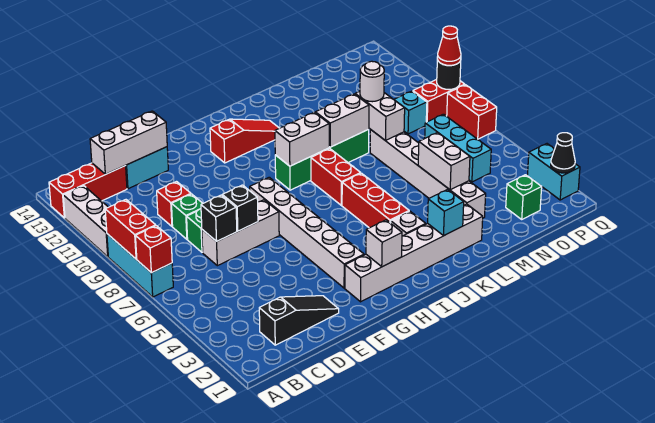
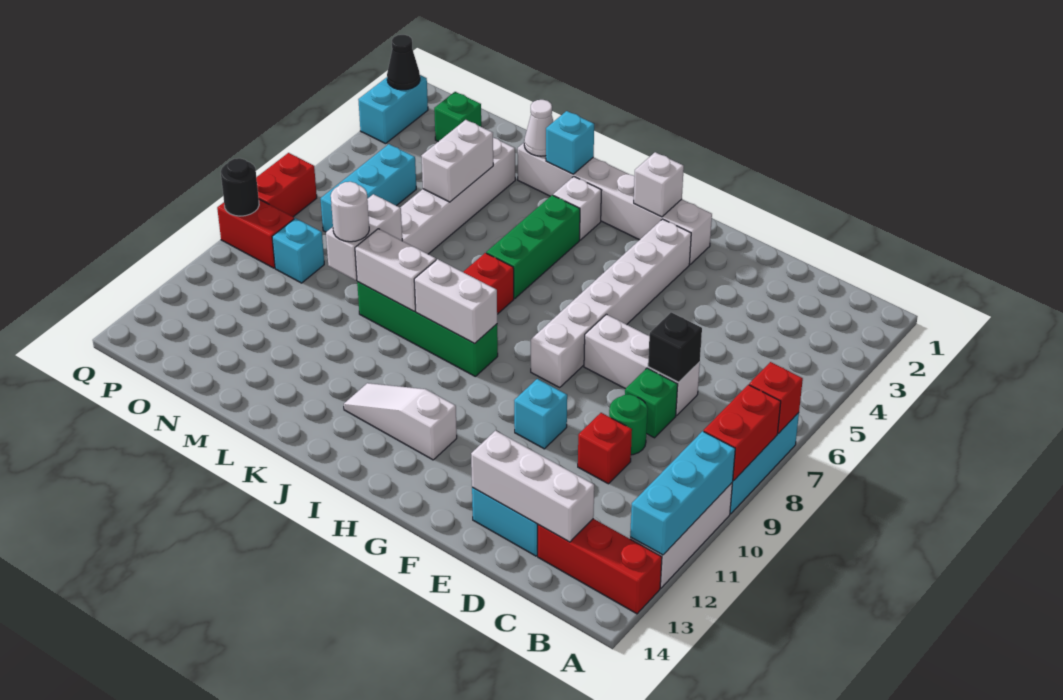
none -> cyan brick A10:A12 level 2
black slope C2:E2 level 1 top C -> none
green brick D9 level 1 -> green round brick D9 level 1
black brick E7 level 2 -> none
none -> cyan brick F10 level 1
red slope H12:J12 level 1 top H -> white slope H12:J12 level 1 top H
red brick J4:J6 level 1 -> green brick J4:J6 level 1
none -> white cone L2 level 2
red cone Q9 level 3 -> none

